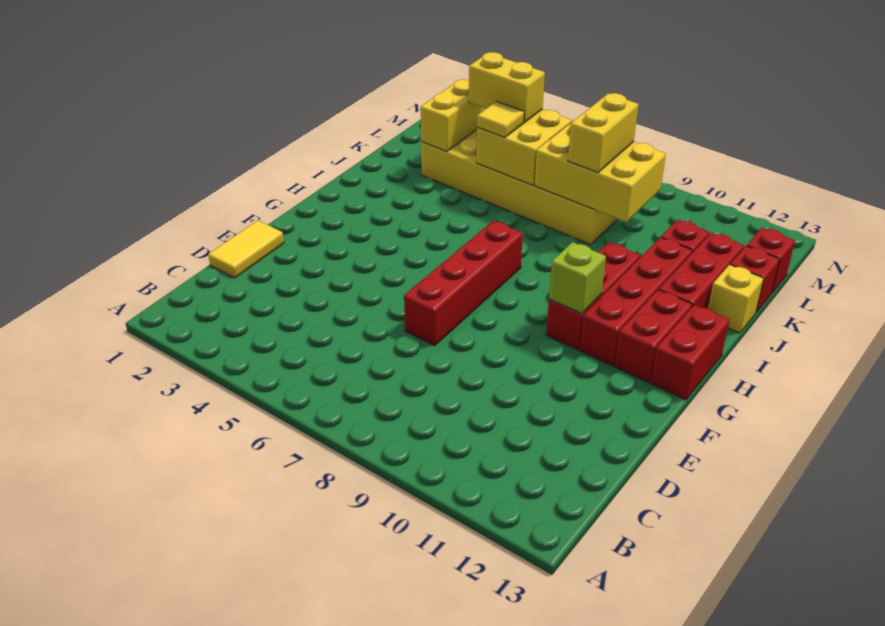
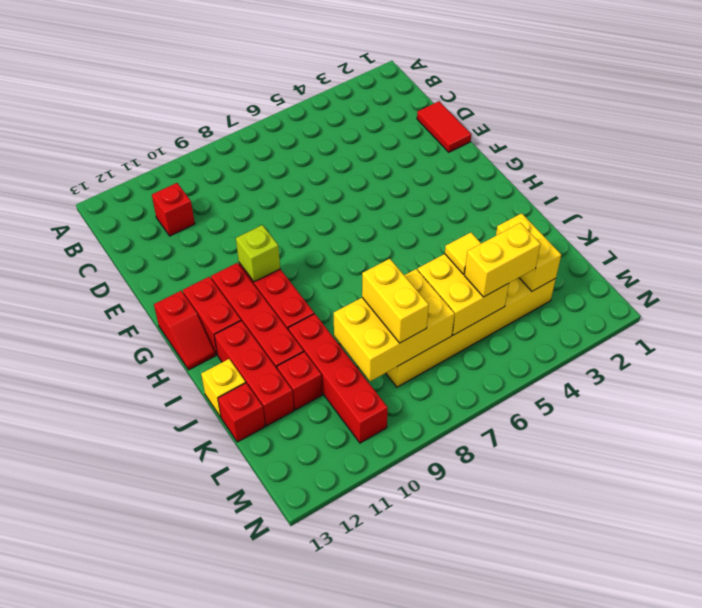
yellow tile D1:E1 level 1 -> red tile D1:E1 level 1
red brick E7:H7 level 1 -> red brick J10:M10 level 1
red brick G13:H13 level 1 -> red slope G13:H13 level 1 top G
red brick L13 level 1 -> red brick C11 level 1

